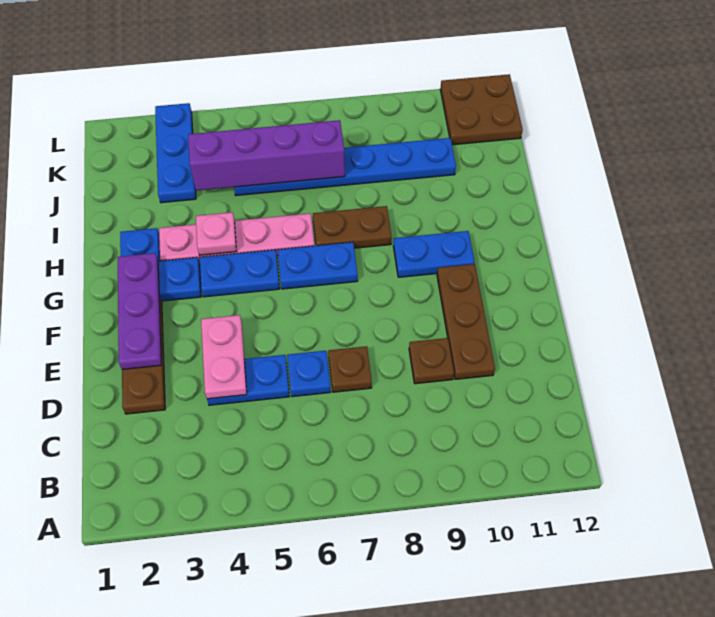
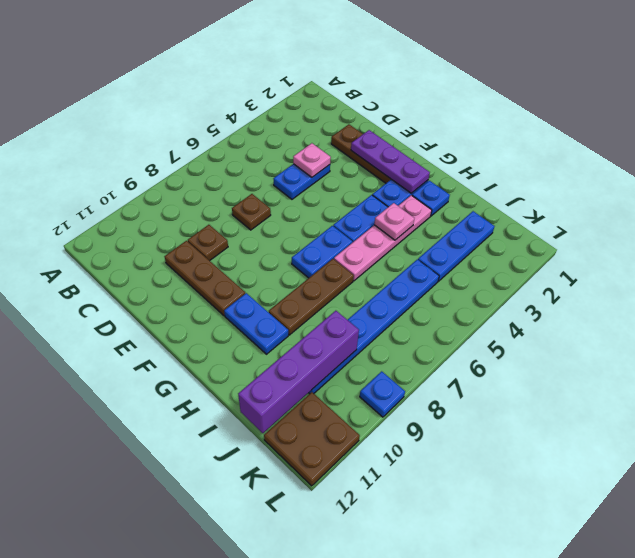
pink plate D4:E4 level 2 -> pink plate D4 level 2
blue plate D6 level 1 -> blue plate L9 level 1
blue plate G9:G10 level 1 -> blue plate G10:H10 level 1
brown plate H7:H8 level 1 -> brown plate H7:H9 level 1
blue plate J3:L3 level 1 -> blue plate J2:J4 level 1
purple brick J4:J7 level 2 -> purple brick J9:J12 level 2

